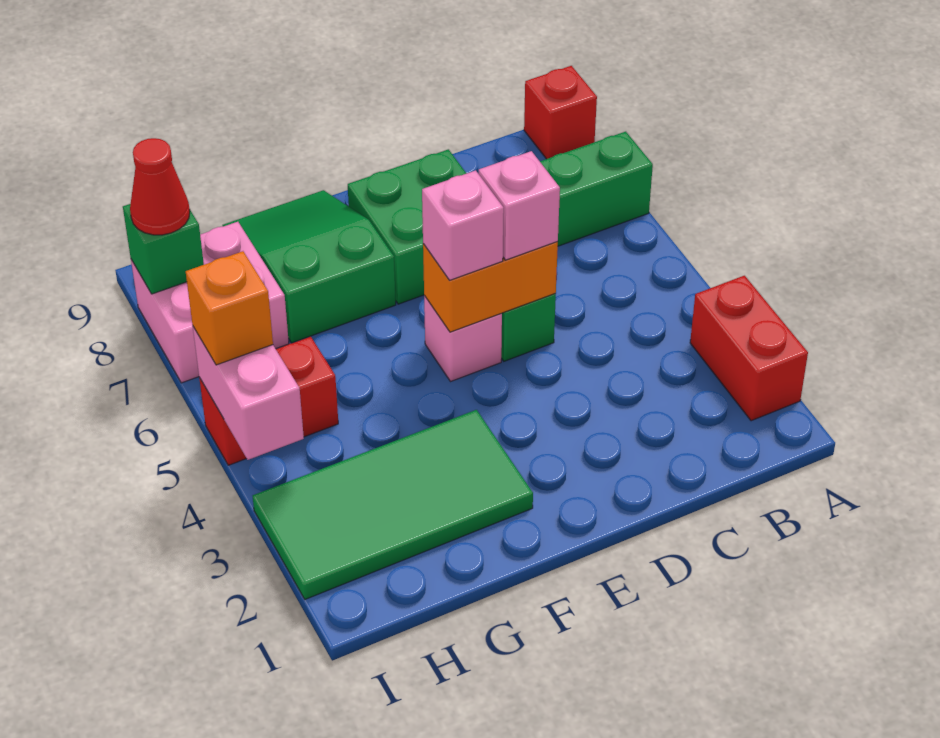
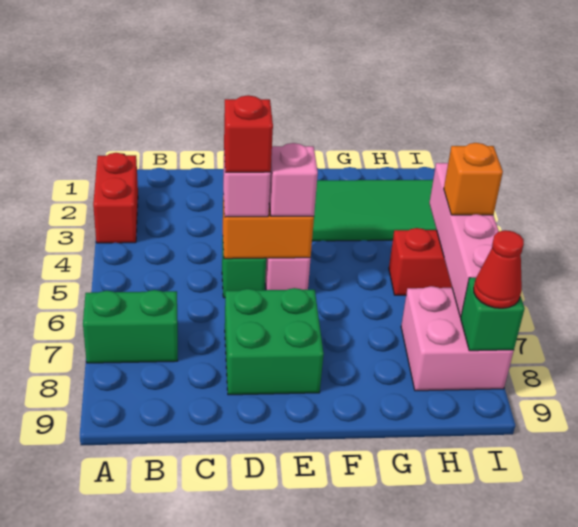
red brick A9 level 1 -> red brick D5 level 4
green slope F7:G9 level 1 top 7 -> none
pink brick I4:I5 level 2 -> pink brick I4:I7 level 2

